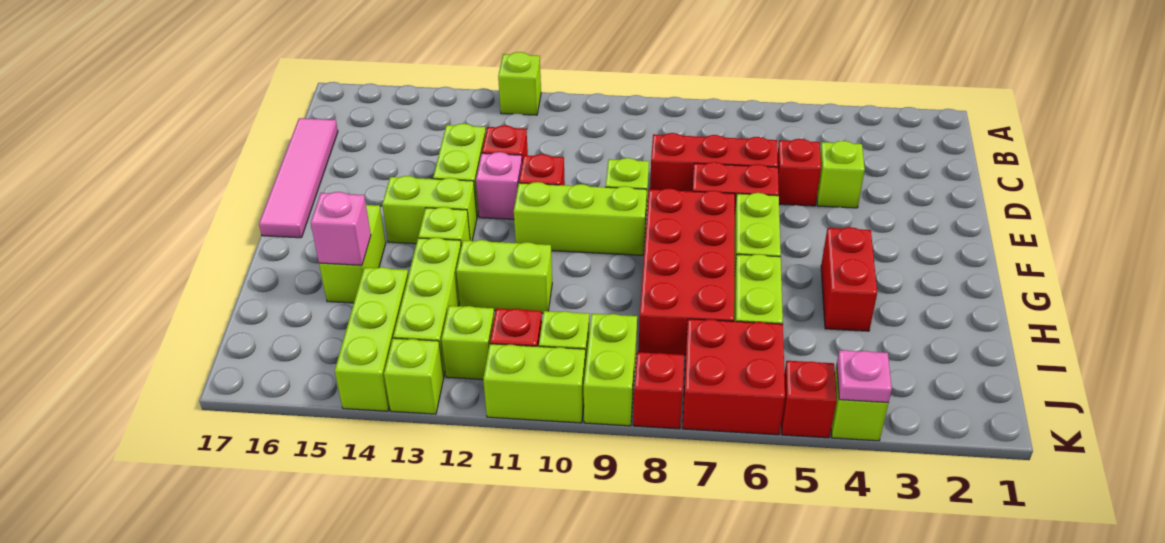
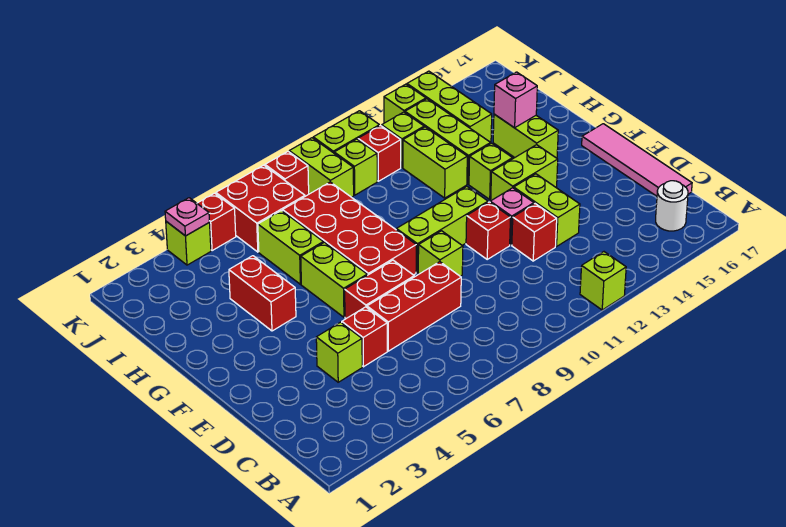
none -> white round brick B16 level 1
lime brick H11:H12 level 1 -> lime brick H12:I12 level 1

